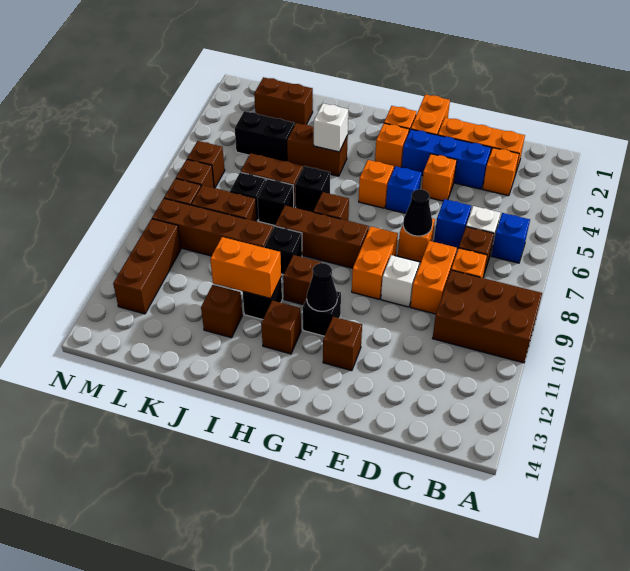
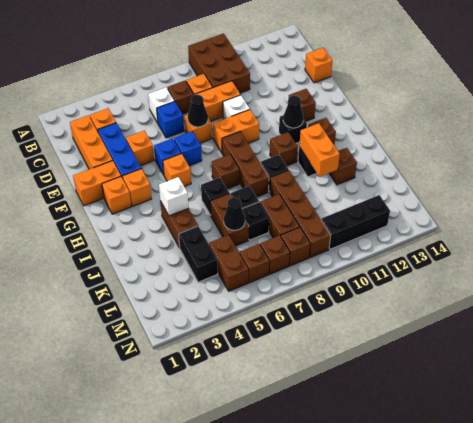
blue brick B6 level 1 -> blue brick F6 level 1
none -> orange brick D14 level 1
brown brick K2:L2 level 1 -> brown brick L5:M5 level 1
none -> black cone K6 level 2
brown brick M10:M12 level 1 -> black brick M10:M12 level 1

